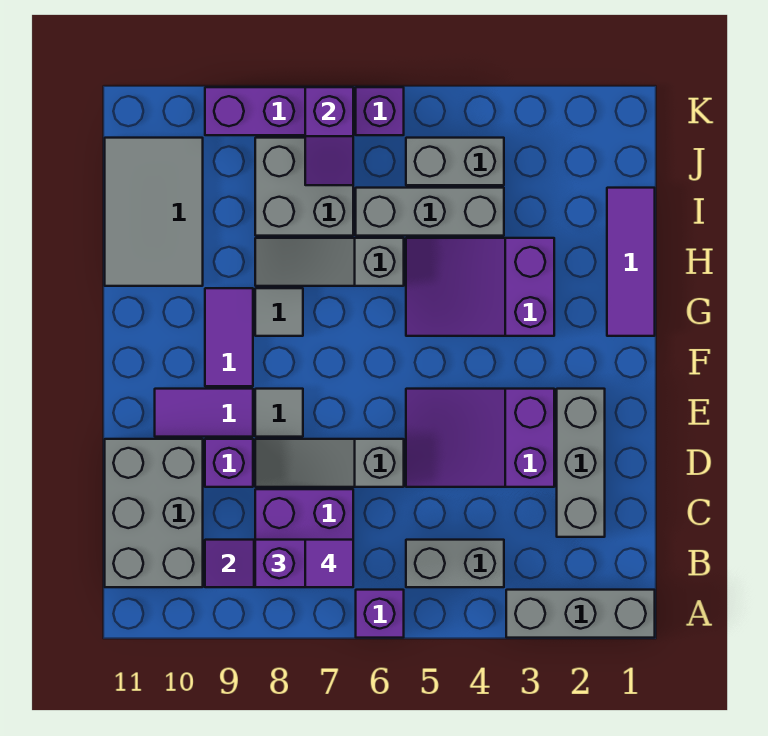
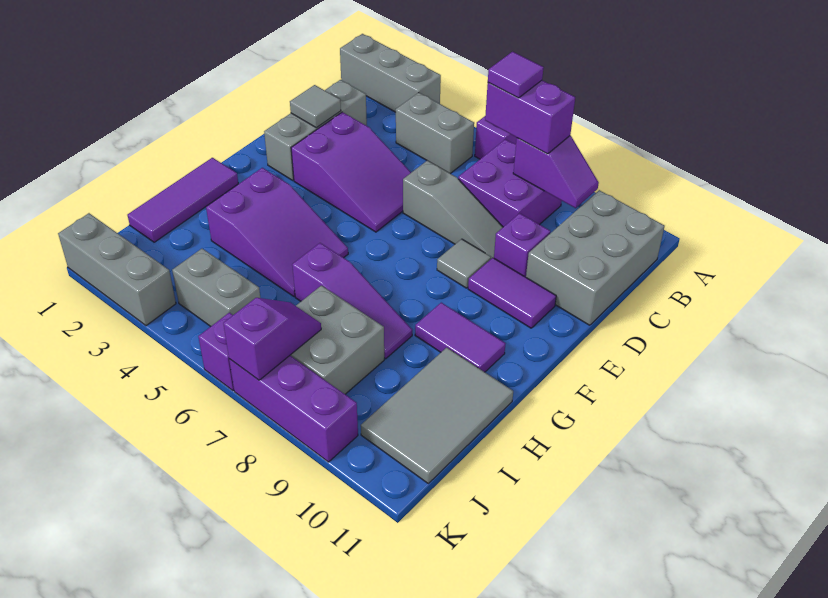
purple tile F9:G9 level 1 -> purple tile G9:G10 level 1
grey tile G8 level 1 -> grey tile D2 level 2
grey slope H6:H8 level 1 top 6 -> purple slope H6:H8 level 1 top 6
grey brick I4:I6 level 1 -> grey brick K1:K3 level 1

